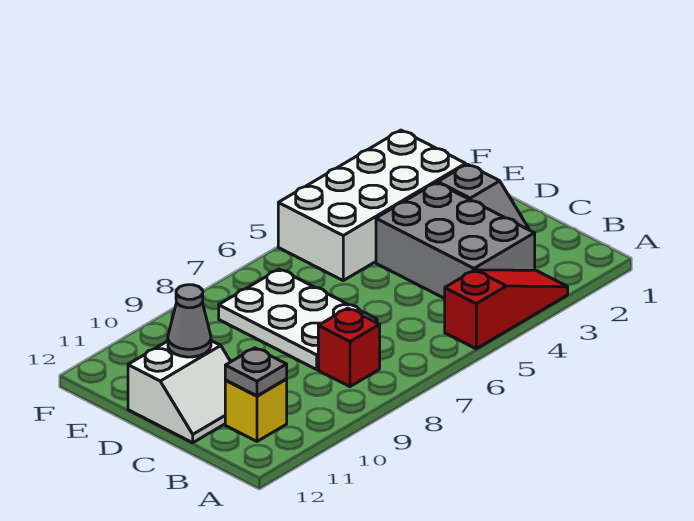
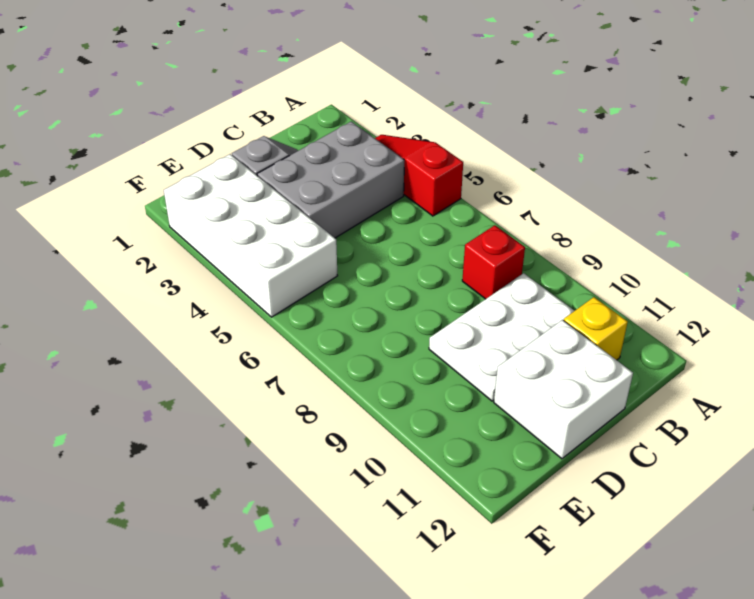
grey plate B11 level 2 -> none
white plate C7:E8 level 1 -> white plate B9:D10 level 1
white slope C11:D12 level 1 top D -> white brick C11:D12 level 1
grey cone D11 level 2 -> none

